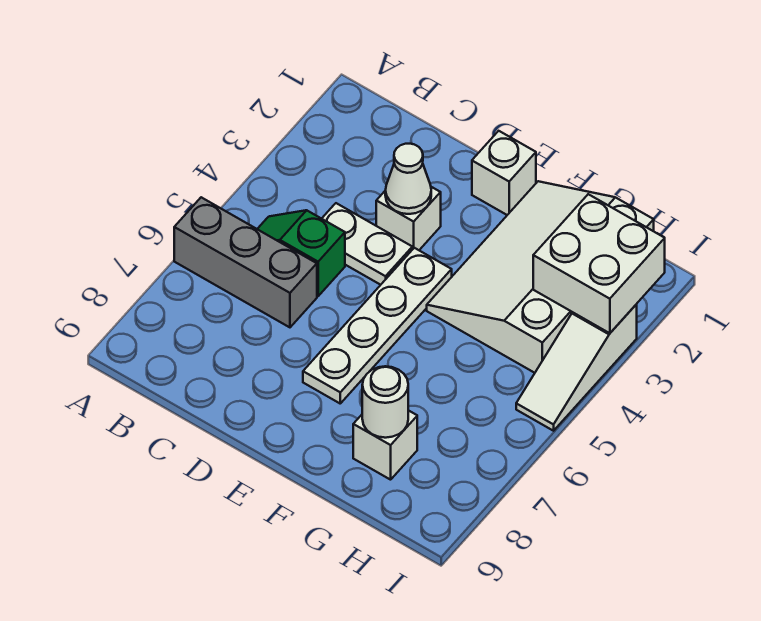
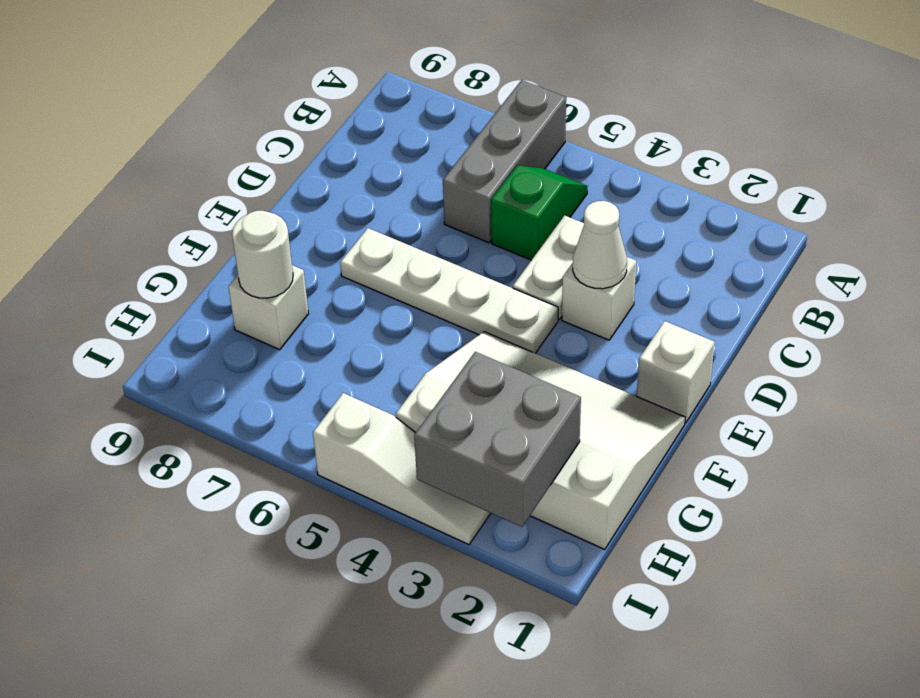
white brick H2:I3 level 2 -> grey brick H2:I3 level 2
white slope I3:I5 level 1 top 3 -> white slope I3:I5 level 1 top 5

